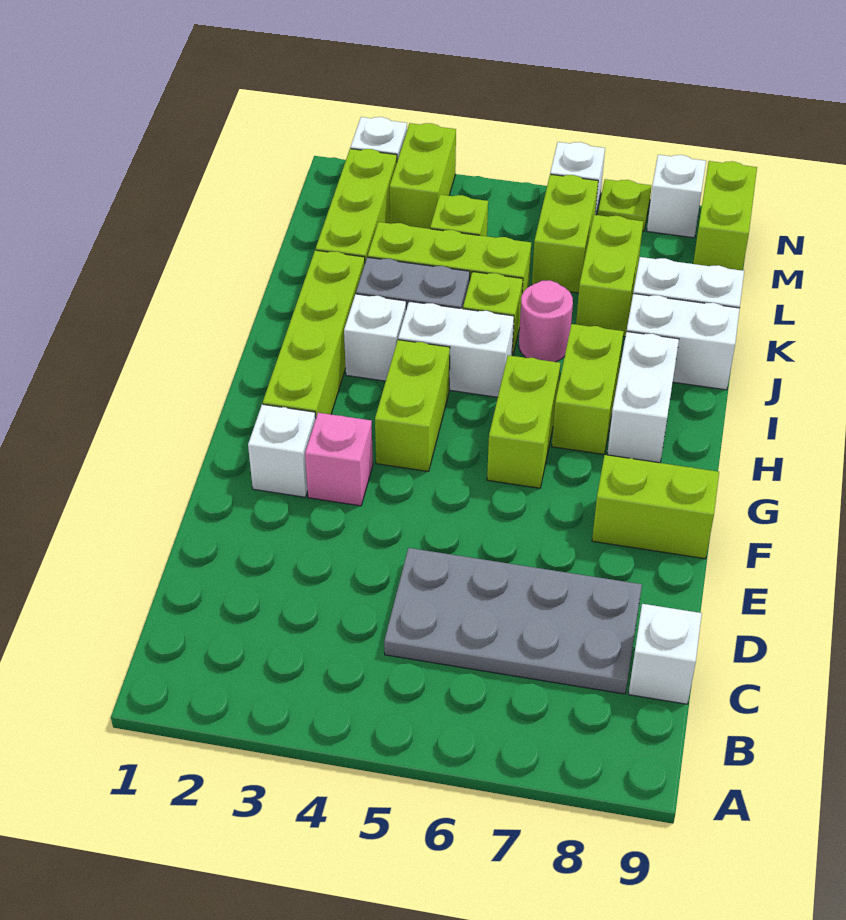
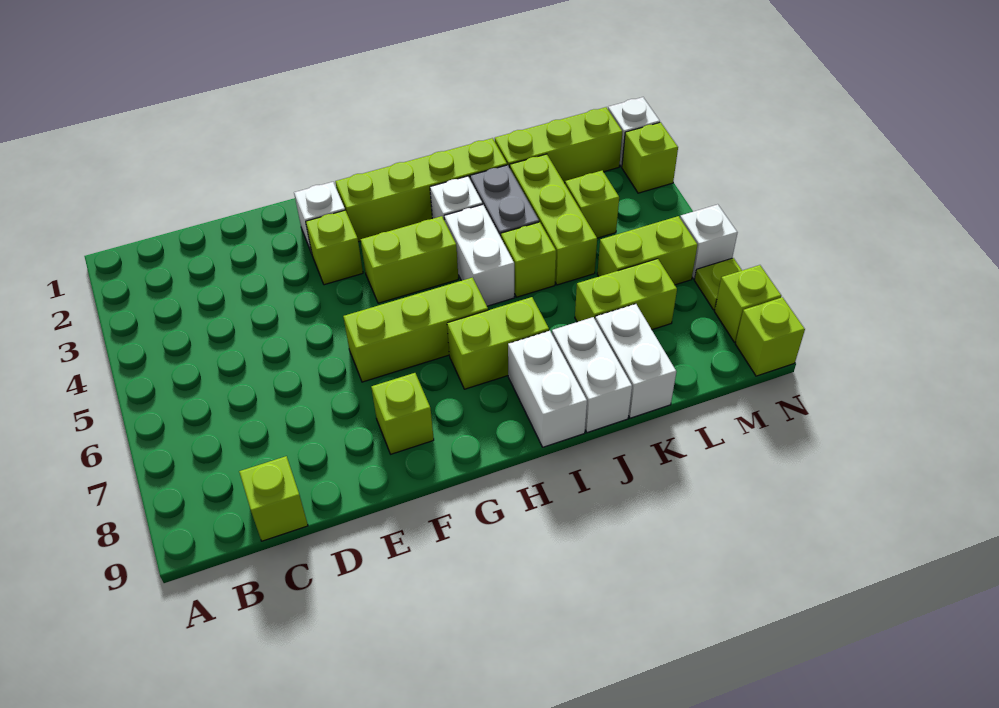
grey plate C5:D8 level 1 -> none
white brick C9 level 1 -> lime brick C9 level 1
pink brick F3 level 1 -> lime brick F3 level 1
lime brick F8:F9 level 1 -> lime brick F8 level 1
lime brick G6:H6 level 1 -> lime brick F6:H6 level 1
white brick H8:I8 level 1 -> white brick I8:I9 level 1
pink round brick J6 level 1 -> none
lime brick M3:N3 level 1 -> lime brick N3 level 1
lime brick M9:N9 level 1 -> lime brick N9 level 1
white brick N8 level 1 -> lime brick N8 level 1

